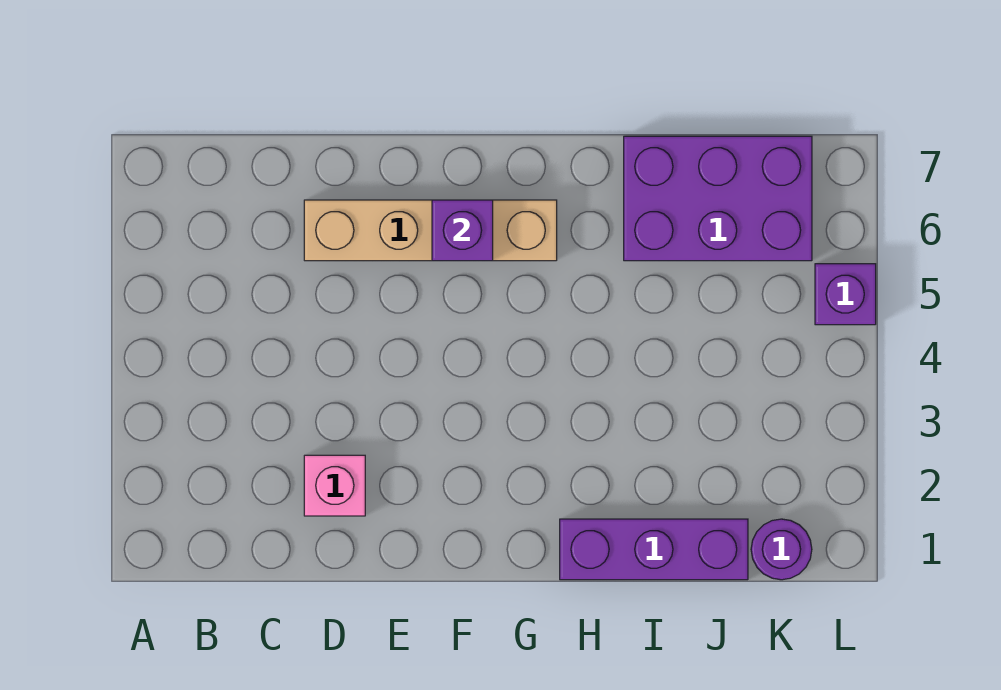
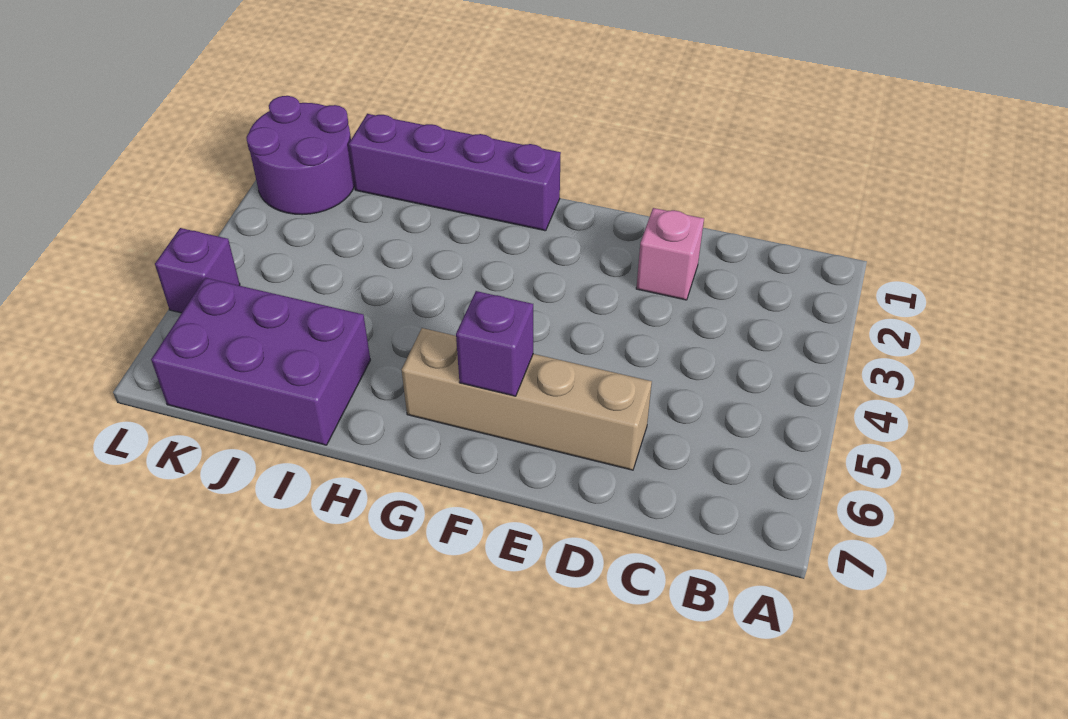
purple brick H1:J1 level 1 -> purple brick G1:J1 level 1
purple round brick K1 level 1 -> purple round brick K1:L2 level 1

